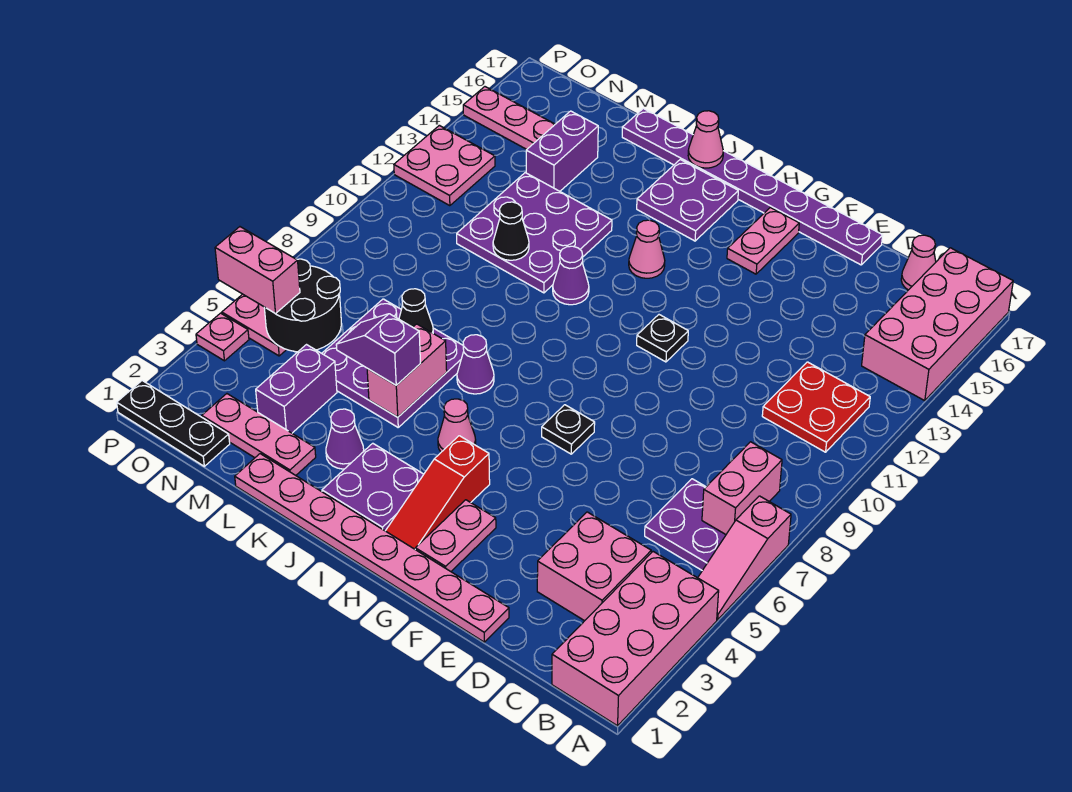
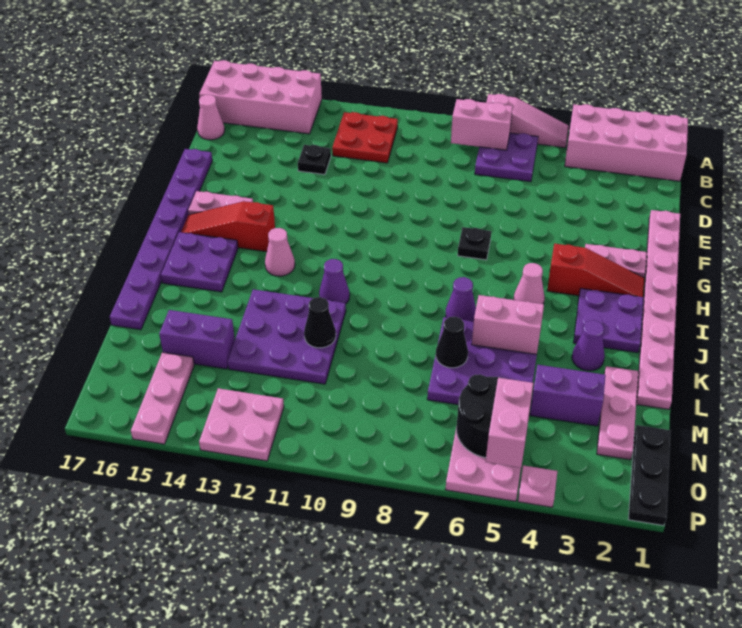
pink brick C3:D4 level 1 -> none
black plate G11 level 1 -> black plate D13 level 1
none -> red slope H14:H16 level 1 top 14
pink cone J17 level 2 -> none
purple slope K5:L5 level 3 top K -> none

